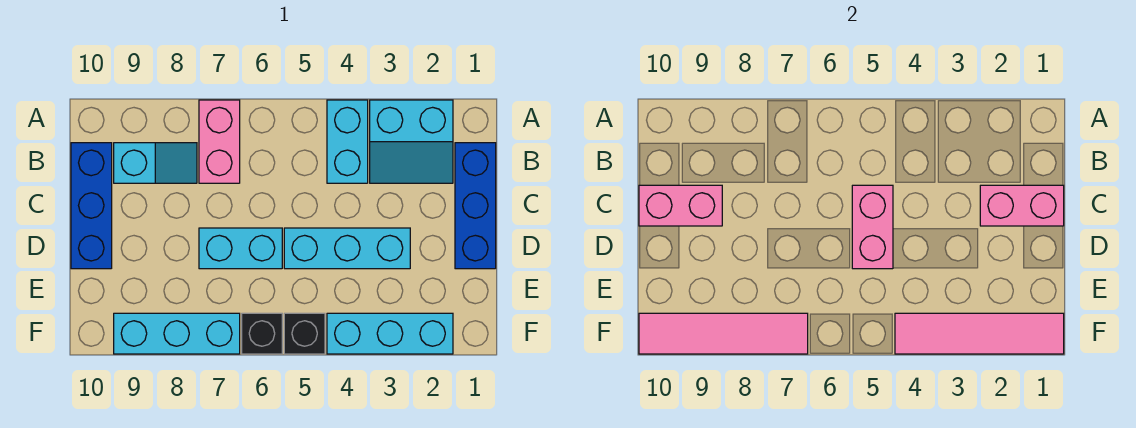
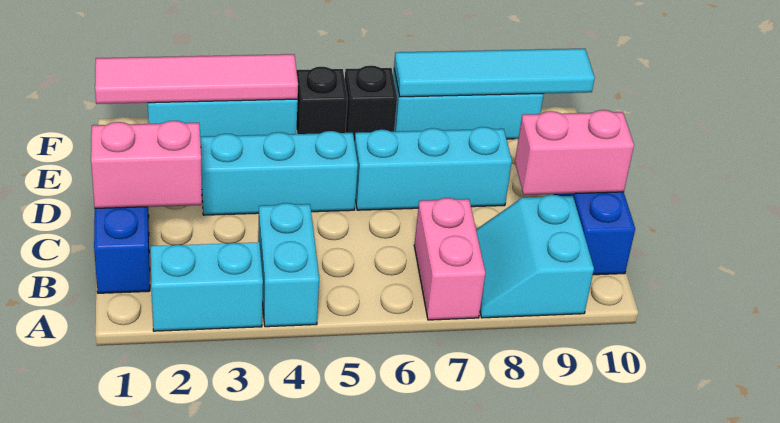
cyan slope B8:B9 level 1 top 9 -> cyan slope A8:B9 level 1 top 9
pink brick C5:D5 level 2 -> none
cyan brick D6:D7 level 1 -> cyan brick D6:D8 level 1
pink tile F7:F10 level 2 -> cyan tile F7:F10 level 2

